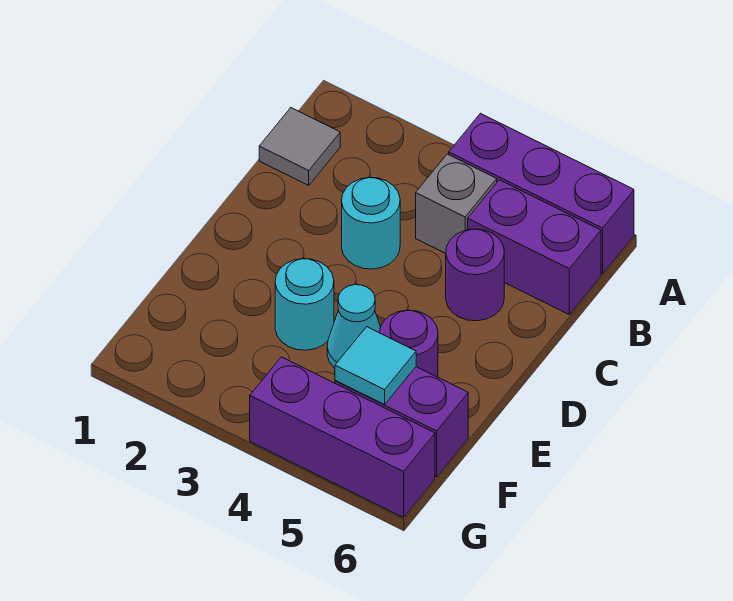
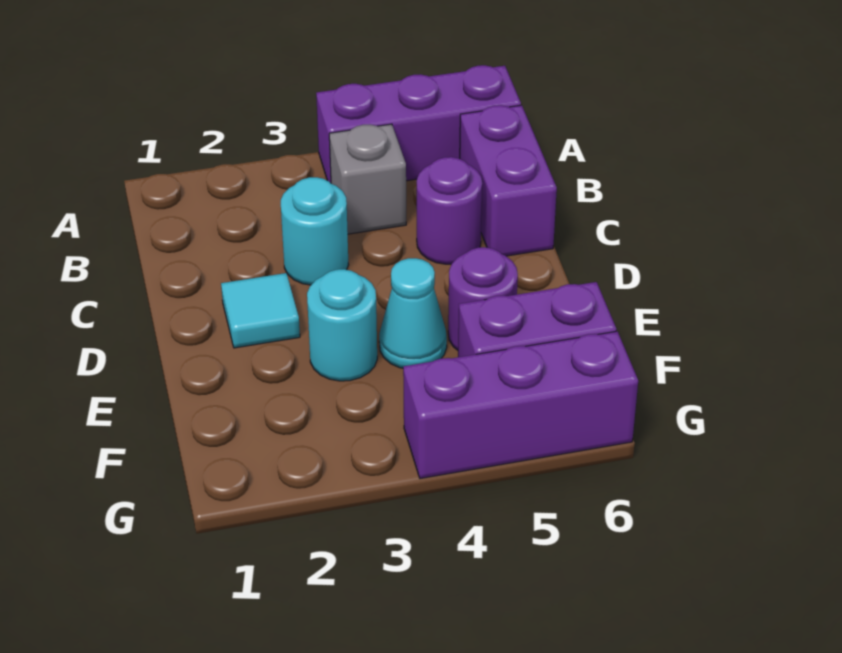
grey tile B1 level 1 -> none
purple brick B5:B6 level 1 -> purple brick B6:C6 level 1
cyan tile F5 level 2 -> cyan tile D2 level 1

